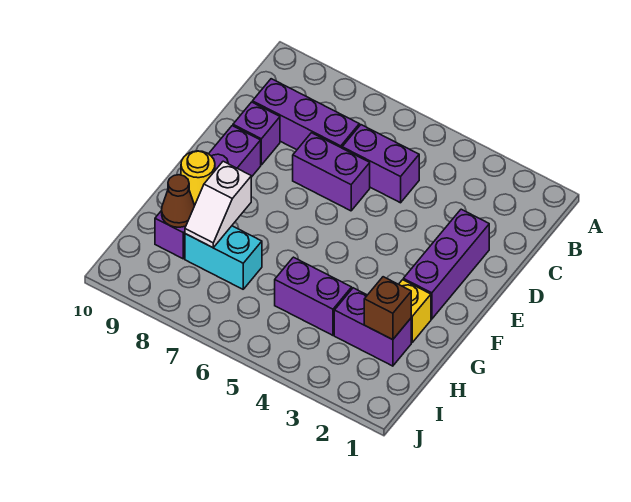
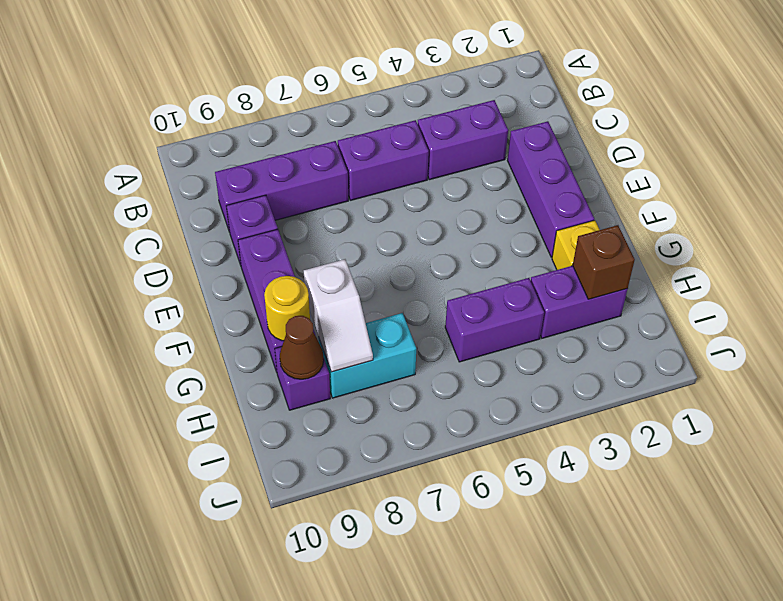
purple brick D6:D7 level 1 -> purple brick C3:C4 level 1

